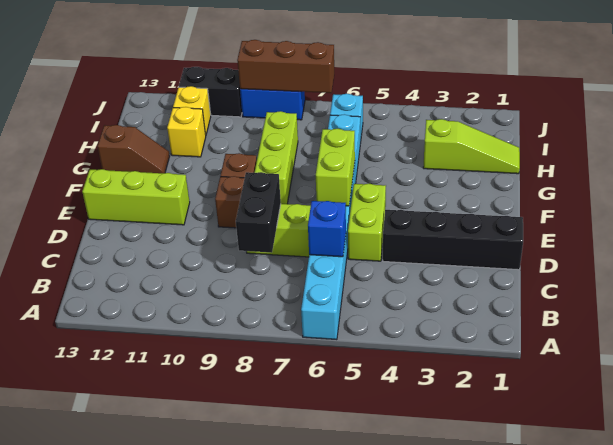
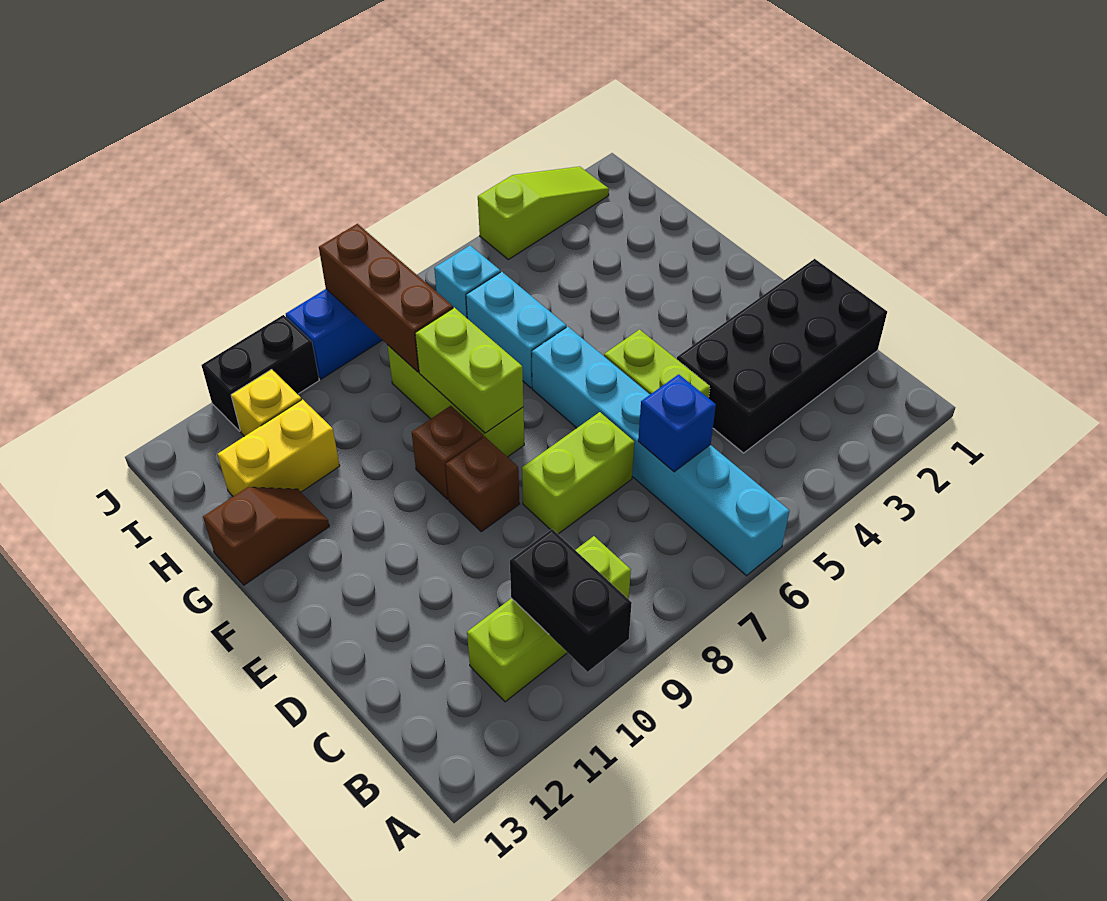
black brick C8:D8 level 2 -> black brick A10:B10 level 2
black brick D1:D4 level 1 -> black brick C1:D4 level 1
lime brick E6:F6 level 2 -> lime brick F8:G8 level 2
lime brick E11:E13 level 1 -> lime brick B9:B11 level 1
lime slope H1:H3 level 1 top 3 -> lime slope J2:J4 level 1 top 4
yellow brick H11 level 1 -> yellow brick H11:H12 level 1
brown brick J7:J9 level 2 -> brown brick H8:J8 level 2

